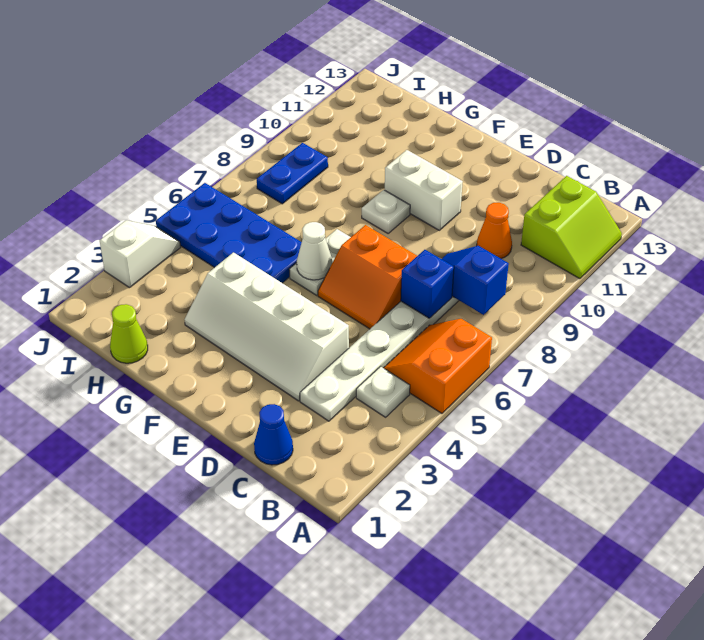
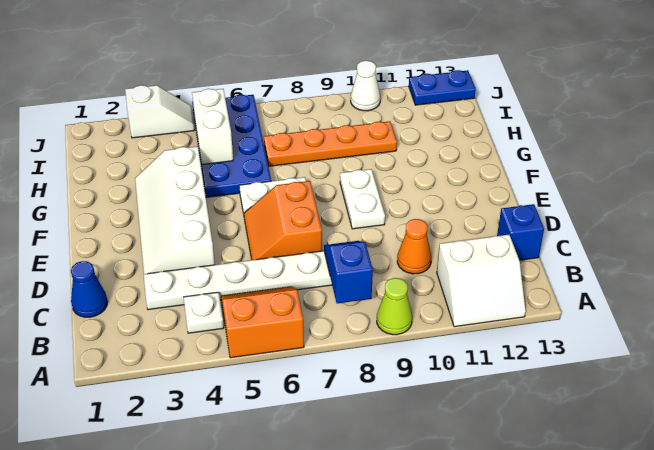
lime slope A11:B12 level 1 top B -> white slope A11:B12 level 1 top B
blue brick C7 level 2 -> blue brick C13 level 1
white brick E10:F10 level 1 -> white brick H5:I5 level 2
white cone F6 level 2 -> white cone J10 level 1
white plate F9 level 1 -> white plate E9:F9 level 1
lime cone H1 level 1 -> lime cone A9 level 1
none -> orange plate H7:H10 level 1
blue plate I8:I9 level 1 -> blue plate J12:J13 level 1

